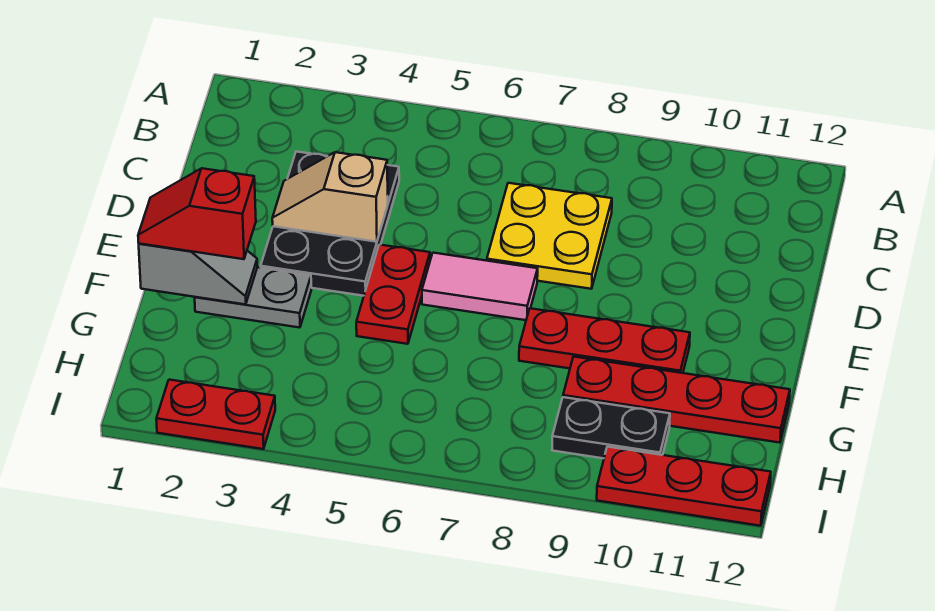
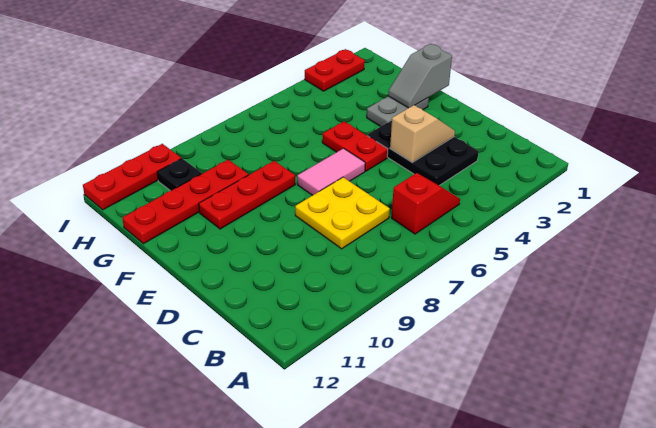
red slope F1:F2 level 3 top 2 -> red slope B5:B6 level 1 top 6
black plate H9:H10 level 1 -> black plate H10 level 1

